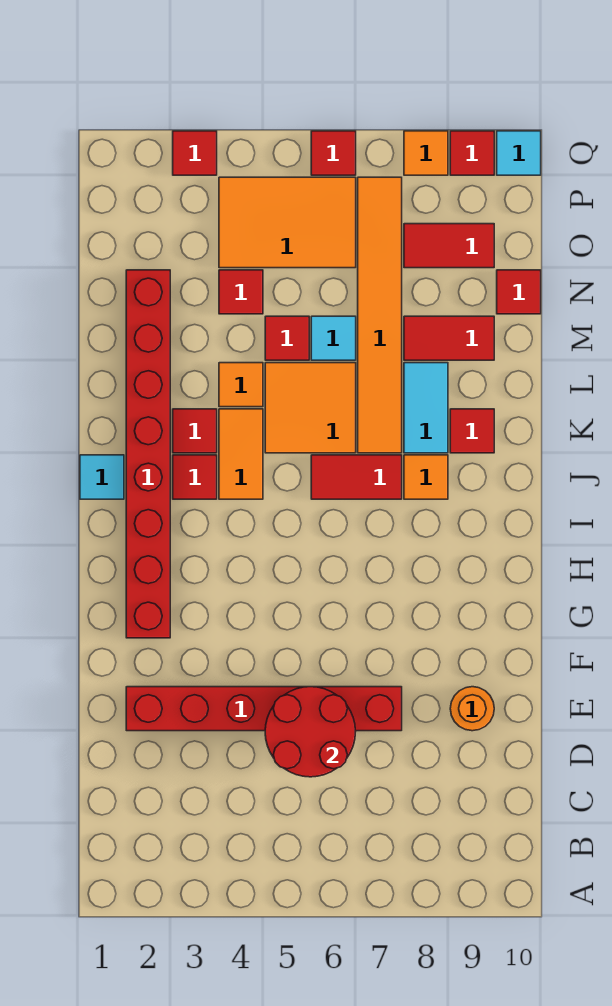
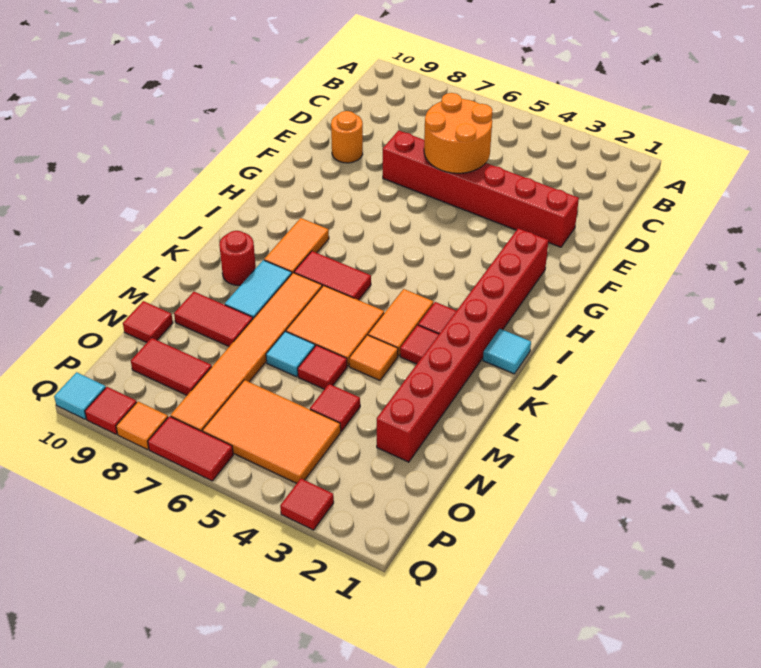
red round brick D5:E6 level 2 -> orange round brick D5:E6 level 2
orange tile J8 level 1 -> orange tile I8:J8 level 1
red tile K9 level 1 -> red round brick K9 level 1
red tile Q6 level 1 -> red tile Q6:Q7 level 1

